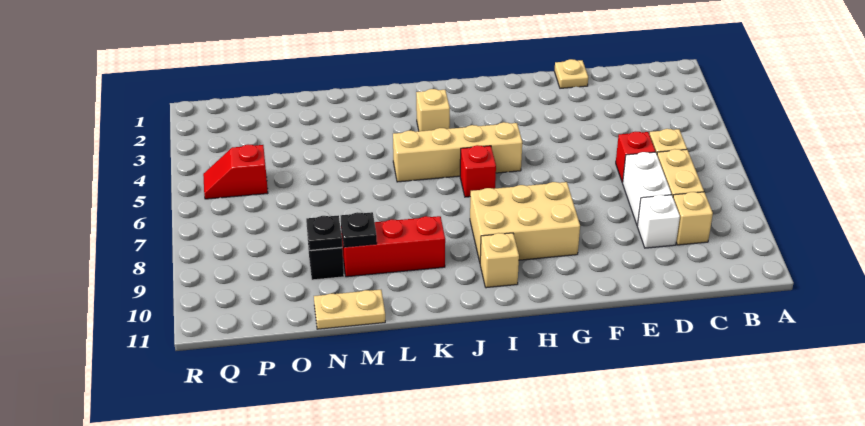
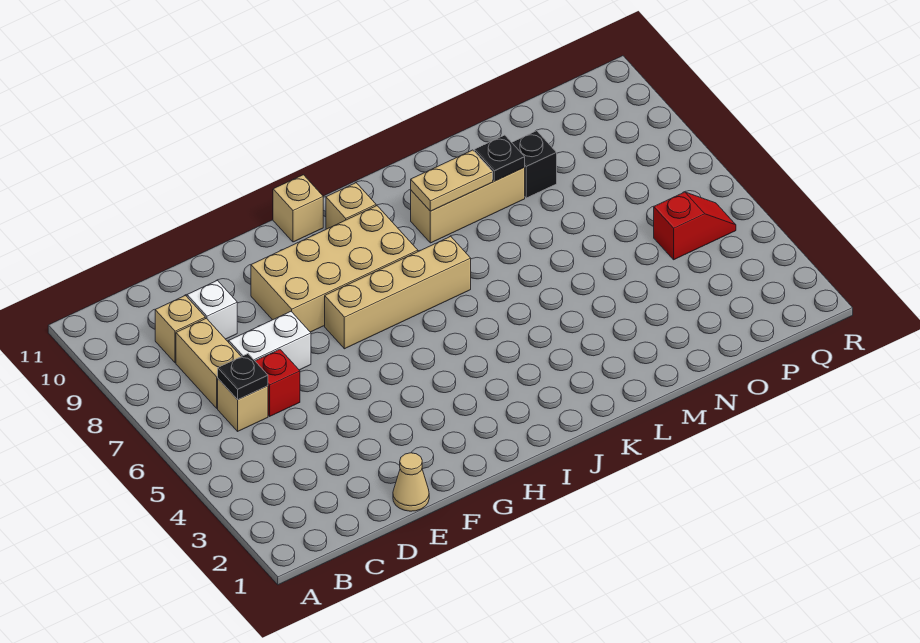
white brick D7:D8 level 1 -> white brick D7:E7 level 1
tan plate E1 level 1 -> tan cone E1 level 1
tan brick G8:I9 level 1 -> tan brick F8:I9 level 1
tan brick H5:K5 level 1 -> tan brick G7:J7 level 1
red brick I6 level 1 -> none
tan brick J3 level 1 -> tan brick H11 level 1
red brick K9:M9 level 1 -> tan brick K9:M9 level 1
tan plate M11:N11 level 1 -> tan plate K9:L9 level 2
black plate N9 level 2 -> black plate C6 level 2

